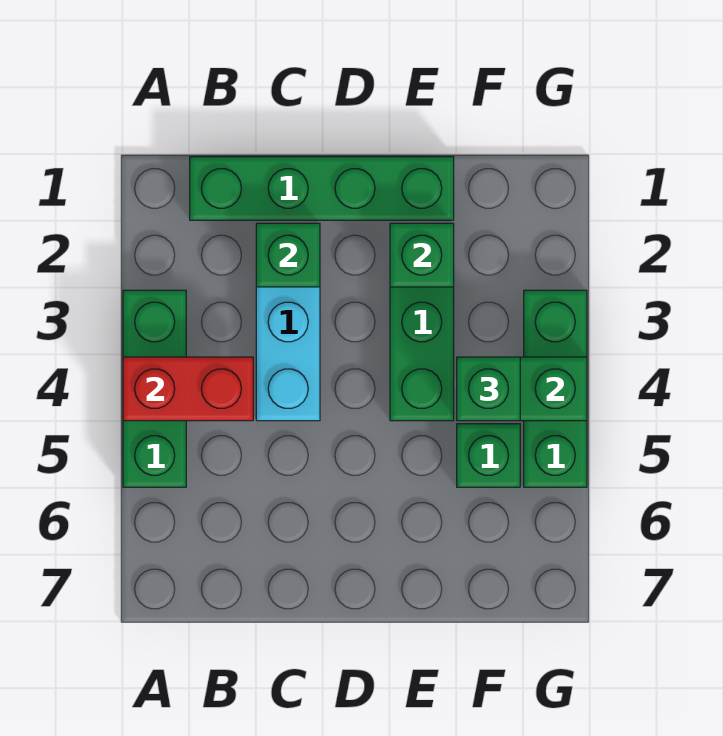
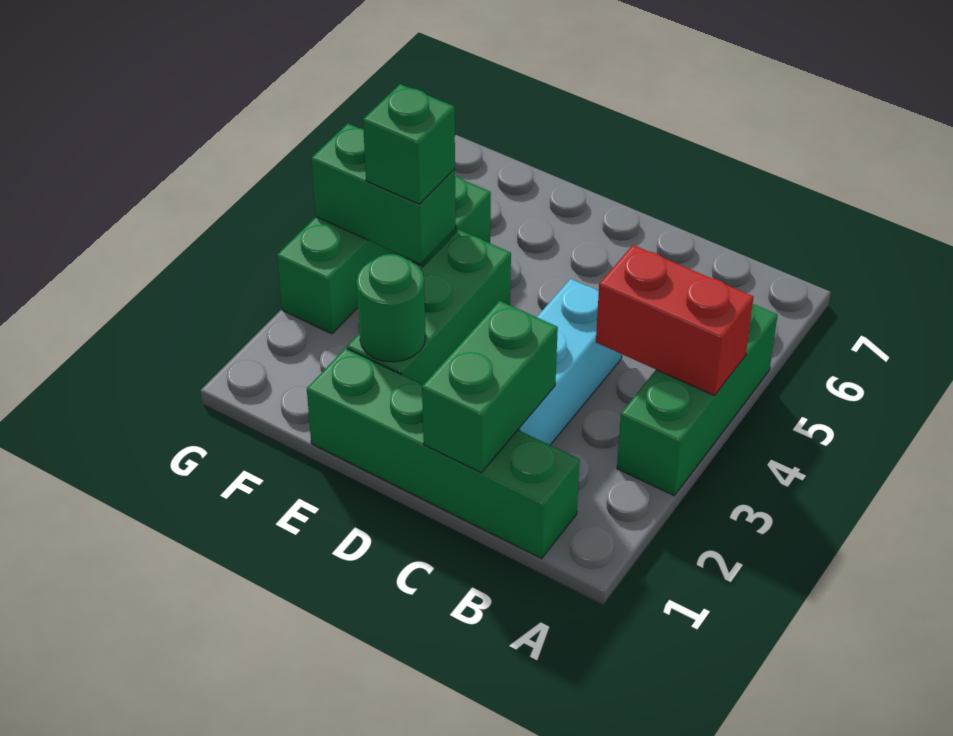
green brick C2 level 2 -> green brick C1:C2 level 2
green brick E2 level 2 -> green round brick E2 level 2

